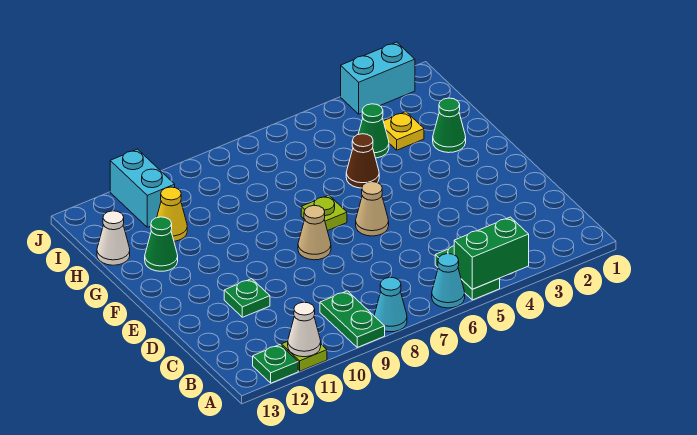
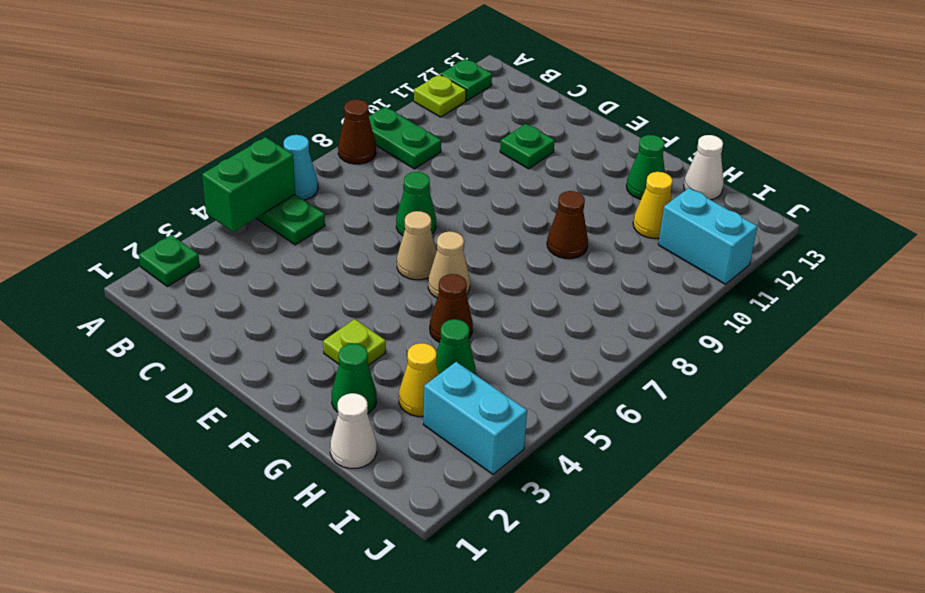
none -> green plate A2 level 1
cyan cone A8 level 1 -> brown cone A8 level 1
white cone A11 level 2 -> white cone H1 level 1
none -> green cone D7 level 1
tan cone E8 level 1 -> tan cone F6 level 1
lime plate F7 level 1 -> lime plate F3 level 1
none -> brown cone G9 level 1
yellow plate H3 level 1 -> yellow cone H3 level 1
cyan brick J2:J3 level 1 -> cyan brick I3:J3 level 1

